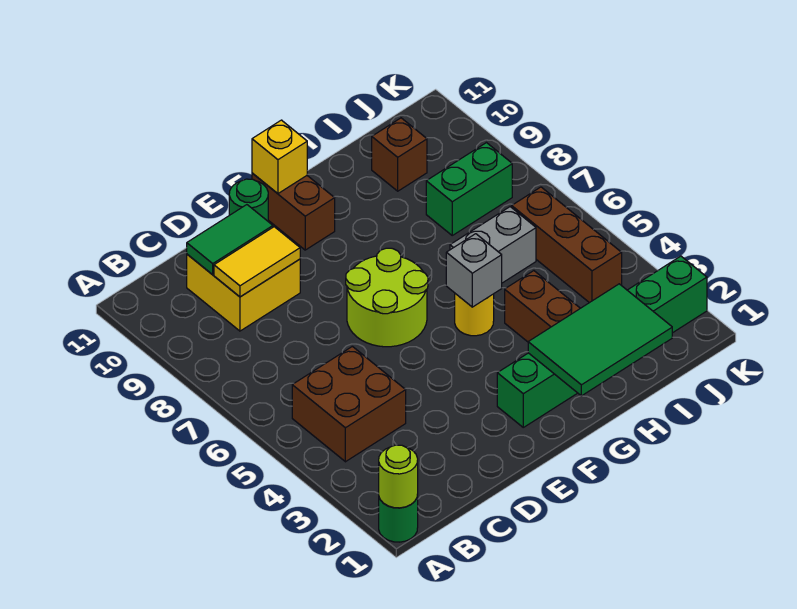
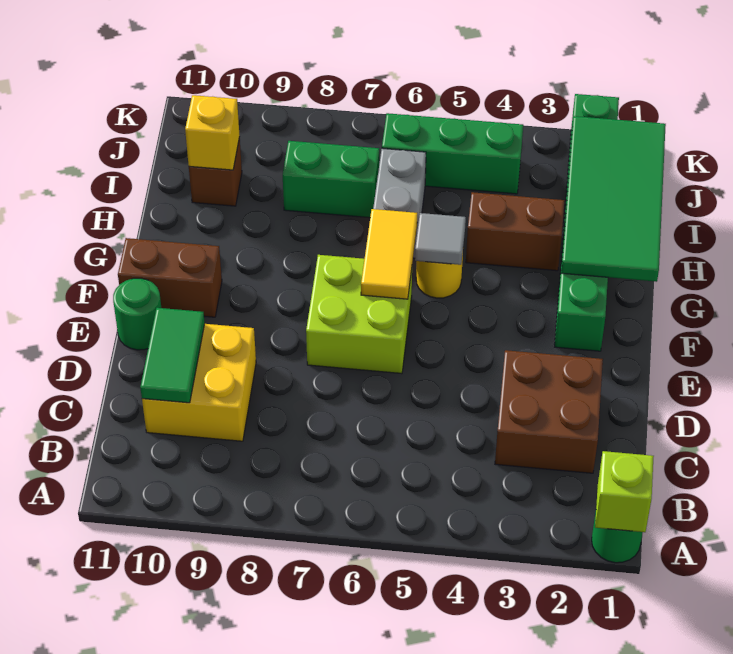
lime round brick A1 level 2 -> lime brick A1 level 2
brown brick B4:C5 level 1 -> brown brick C2:D3 level 1
yellow tile C9:D9 level 2 -> yellow tile F6:G6 level 2
lime round brick E6:F7 level 1 -> lime brick E6:F7 level 1
yellow brick F11 level 2 -> yellow brick I10 level 2
green tile G1:I2 level 2 -> green tile G1:J2 level 2
grey brick G5 level 2 -> grey tile G5 level 2
green brick I8:J8 level 1 -> green brick I7:I8 level 1
brown brick J4:J6 level 1 -> green brick J4:J6 level 1

